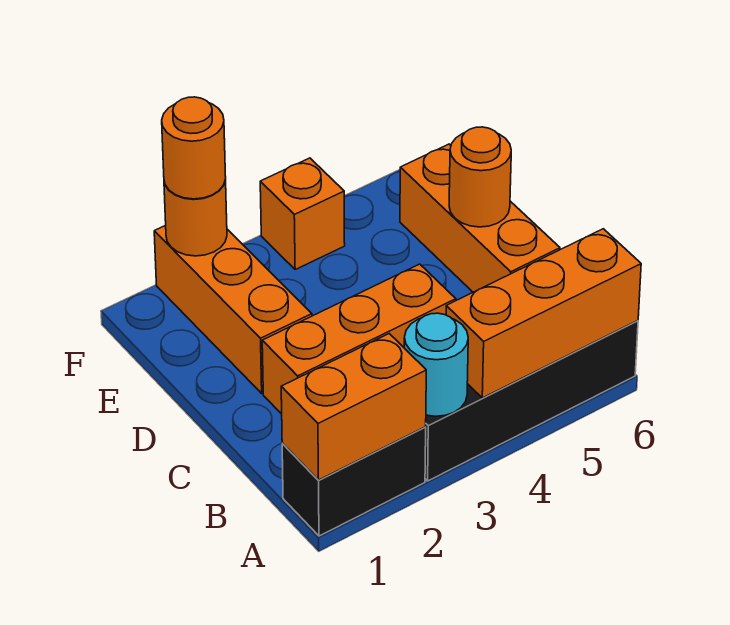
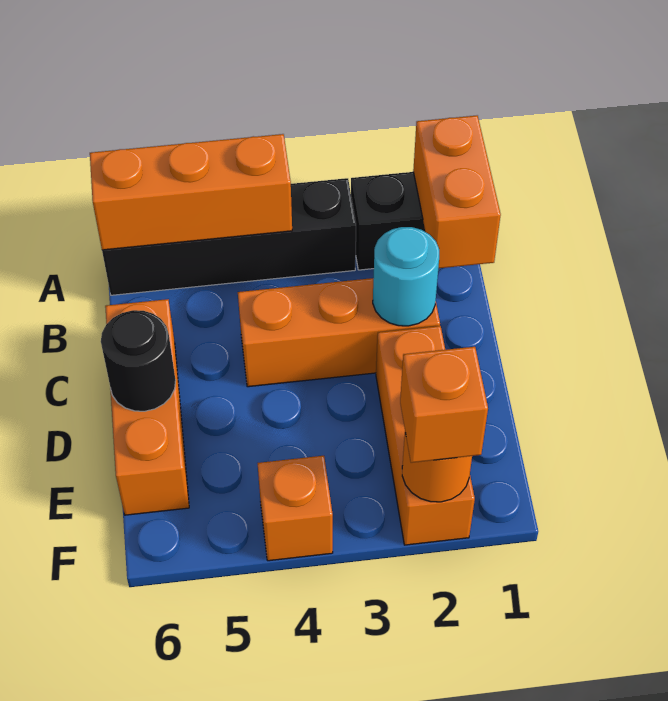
orange brick A1:A2 level 2 -> orange brick A1:B1 level 2
cyan round brick A3 level 2 -> cyan round brick C2 level 2
orange round brick D6 level 2 -> black round brick D6 level 2
orange round brick F2 level 3 -> orange brick F2 level 3

